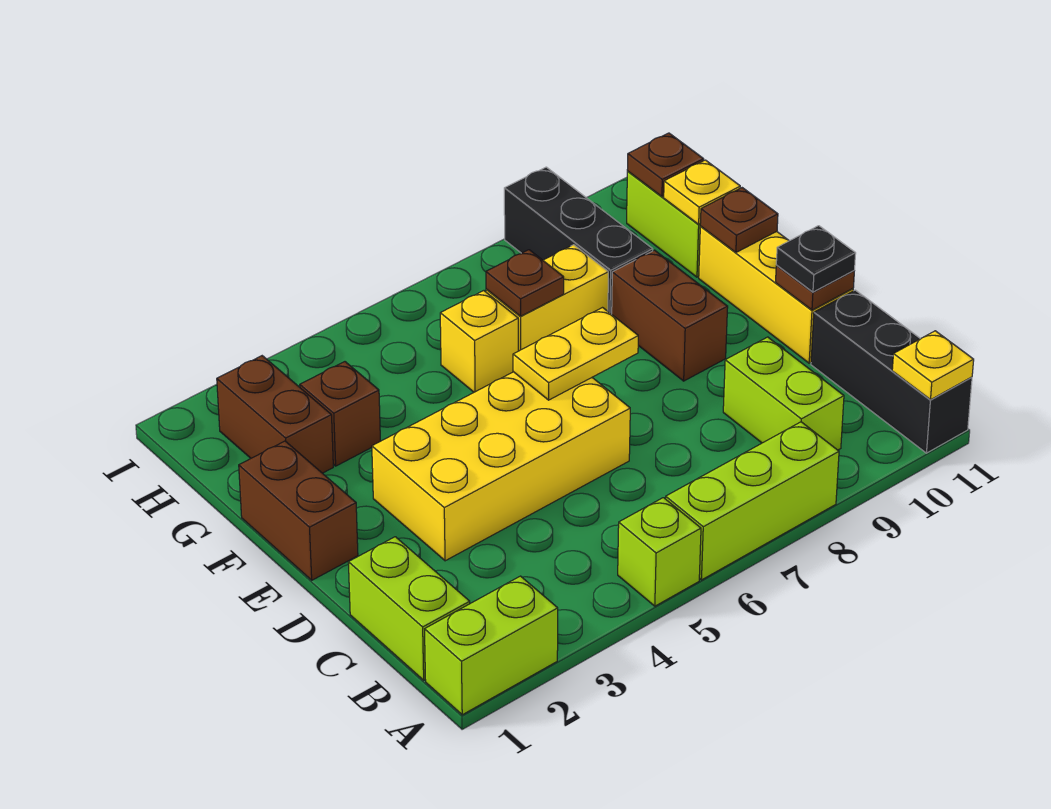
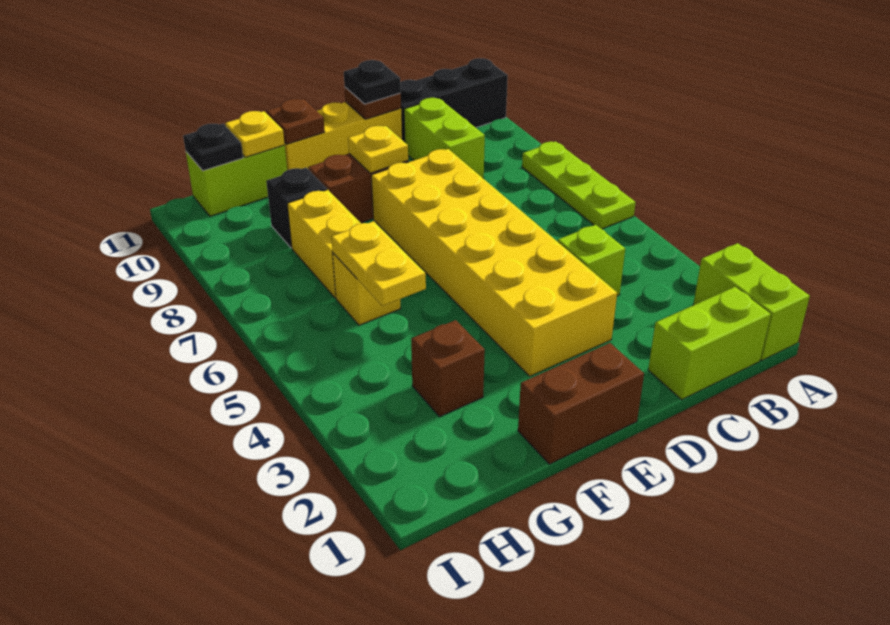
lime brick A5 level 1 -> lime brick C4 level 1
lime brick A6:A8 level 1 -> lime plate A6:A8 level 1
yellow plate A11 level 2 -> yellow plate E9 level 2
lime brick B9:C9 level 1 -> lime brick C9:C10 level 1
yellow brick D3:E6 level 1 -> yellow brick D3:E8 level 1
yellow plate E6:E7 level 2 -> yellow plate G5:G6 level 2
brown brick G2:H2 level 1 -> none
brown plate G7 level 2 -> none
black brick G9:I9 level 1 -> black brick G9 level 1
brown plate H11 level 2 -> black plate H11 level 2

